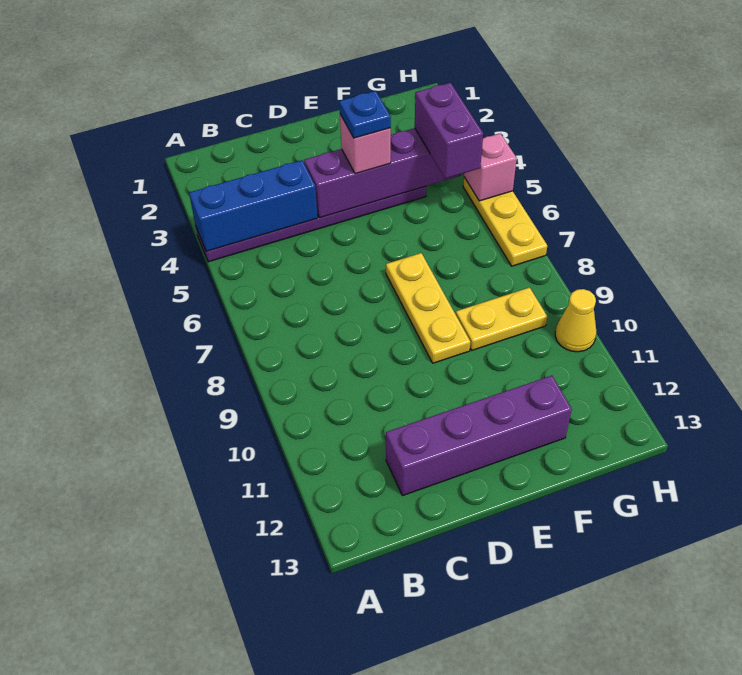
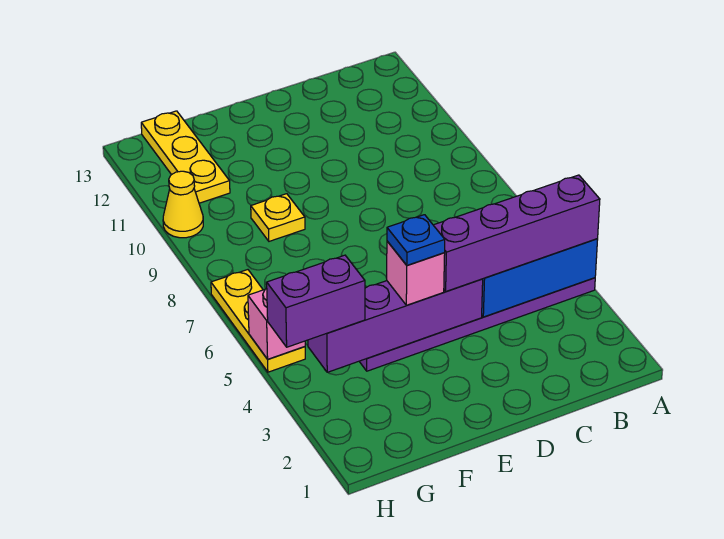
purple brick C12:F12 level 1 -> purple brick A4:D4 level 3
yellow plate E7:E9 level 1 -> yellow plate G11:G13 level 1
yellow plate F9:G9 level 1 -> yellow plate F9 level 1
purple brick G4:G5 level 3 -> purple brick G4:H4 level 3

